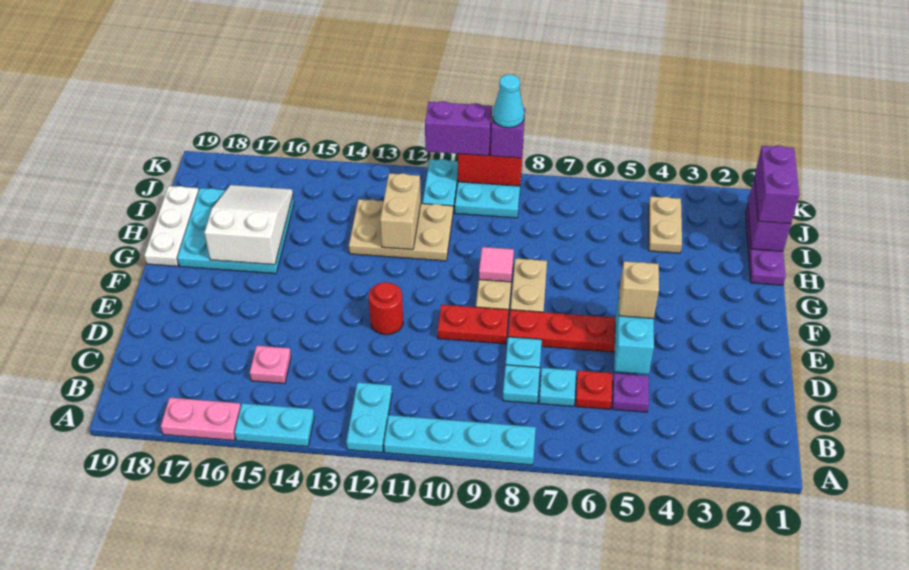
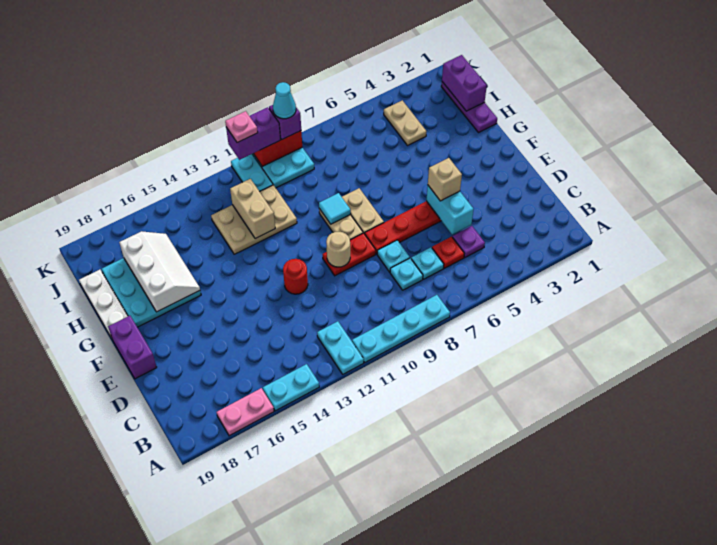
pink plate C15 level 1 -> pink plate K11 level 4
none -> tan round brick E10 level 2
pink tile G9 level 2 -> cyan tile G9 level 2
white slope G16:I17 level 2 top G -> white slope G16:I17 level 2 top 17
purple brick I1:J1 level 3 -> purple brick E19:F19 level 1

